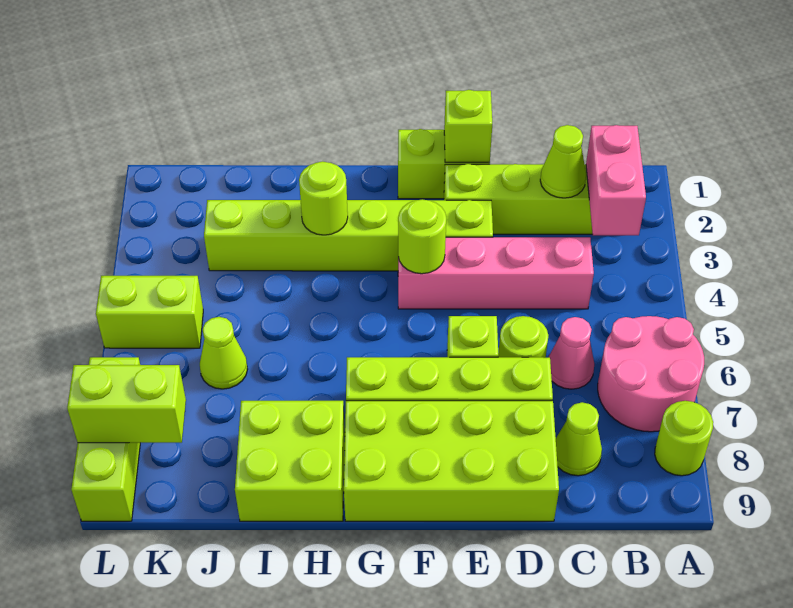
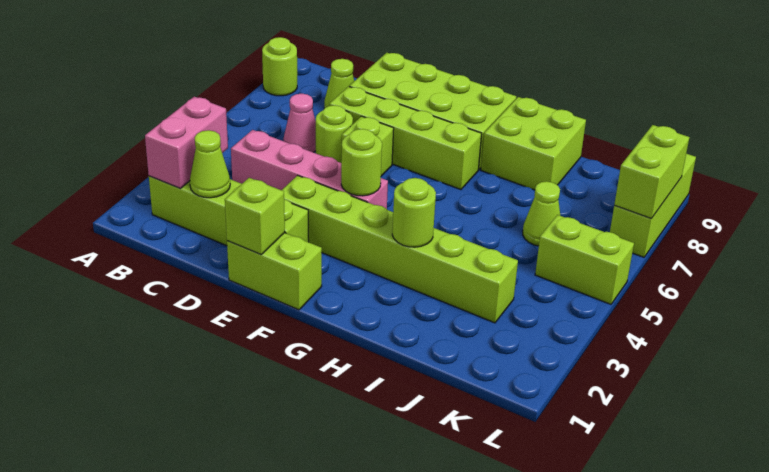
pink round brick A6:B7 level 1 -> none
lime brick K8:L8 level 2 -> lime brick L7:L8 level 2

